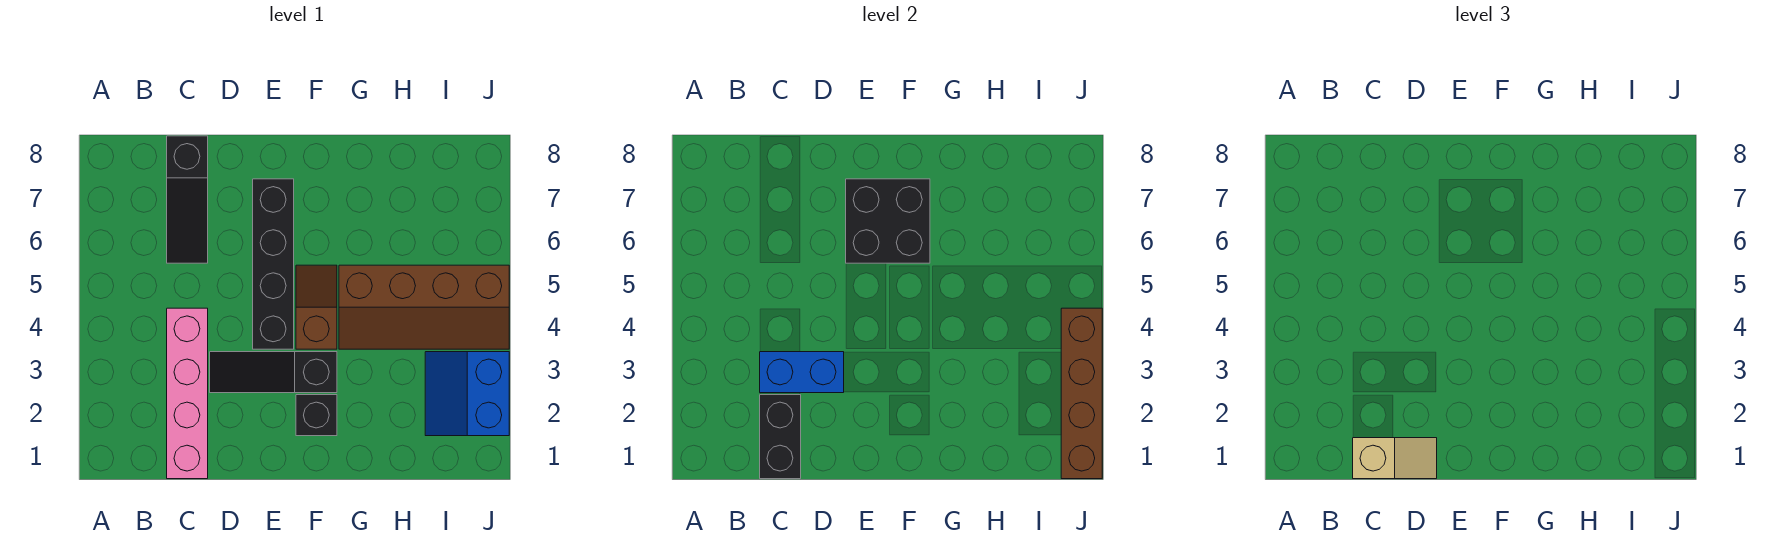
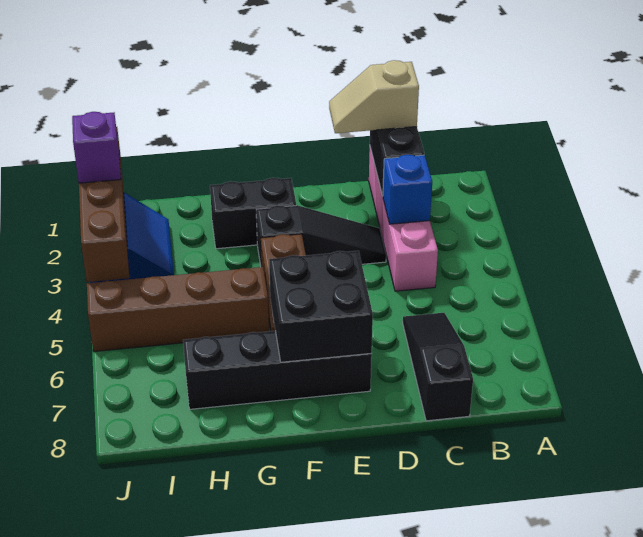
blue brick C3:D3 level 2 -> blue brick C3 level 2
black brick E4:E7 level 1 -> black brick E7:H7 level 1
black brick F2 level 1 -> black brick F2:G2 level 1
none -> purple brick J2 level 3

